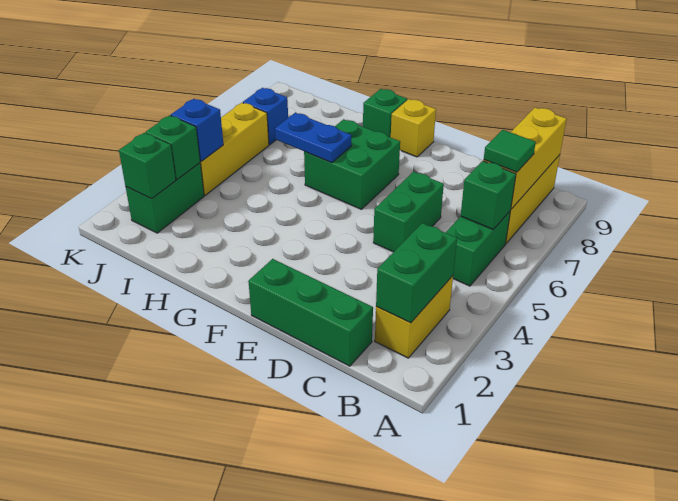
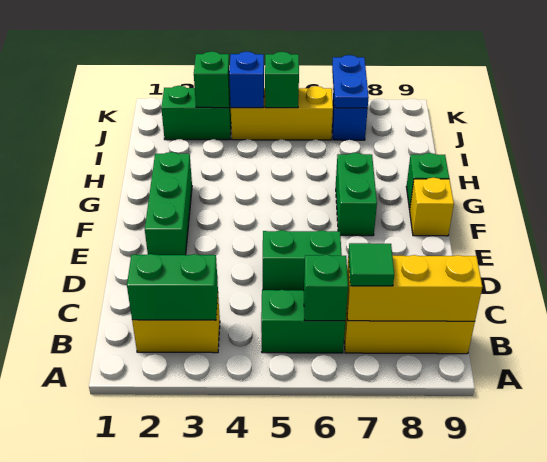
green brick C1:E1 level 1 -> green brick E2:G2 level 1
green brick F6:G7 level 1 -> green brick F7:G7 level 1
blue plate G6:H6 level 2 -> blue plate J7:K7 level 2
green brick J2 level 2 -> green brick J5 level 2

